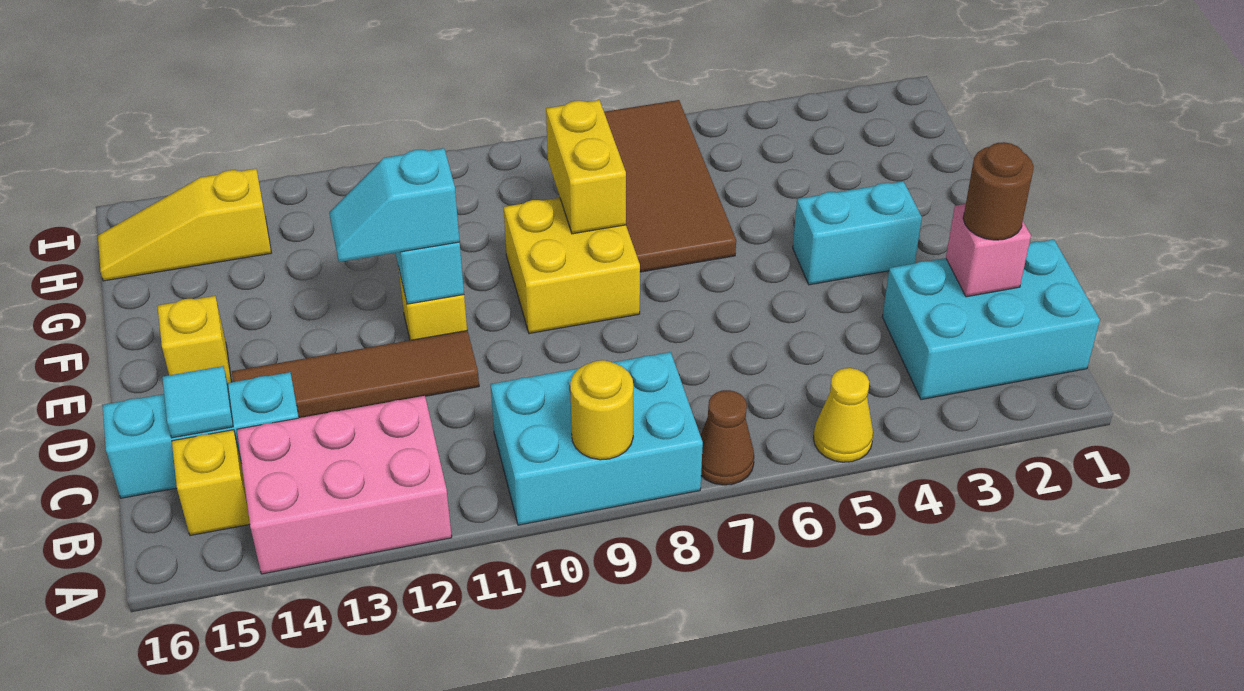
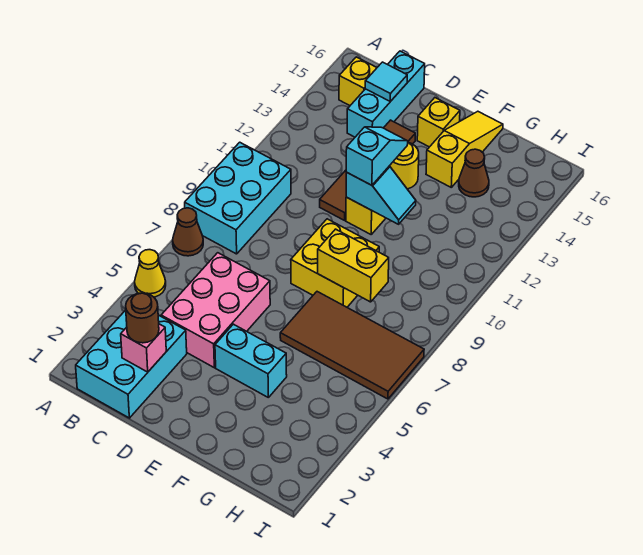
yellow round brick A9 level 2 -> yellow round brick E13 level 1
pink brick A12:B14 level 1 -> pink brick C4:D6 level 1
cyan brick E3:E4 level 1 -> cyan brick E4:F4 level 1
none -> brown cone G14 level 1
yellow slope H14:H16 level 1 top 14 -> yellow slope F14:F16 level 1 top 14

